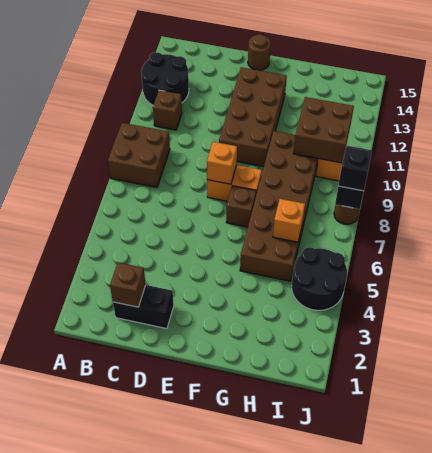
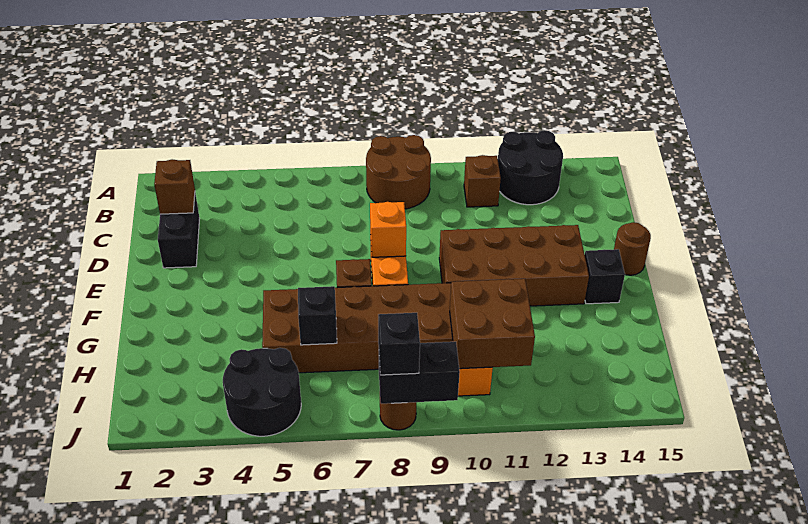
brown brick A8:B9 level 1 -> brown round brick A8:B9 level 1
none -> black brick F14 level 1
orange brick H6 level 2 -> black brick H6 level 2

